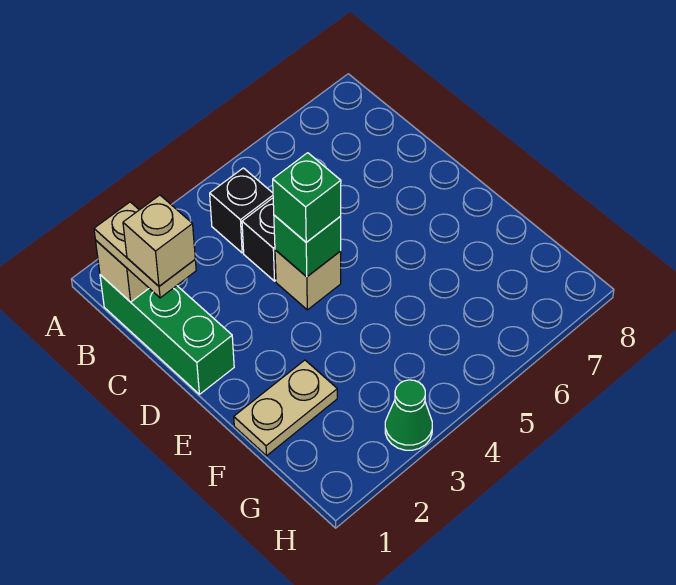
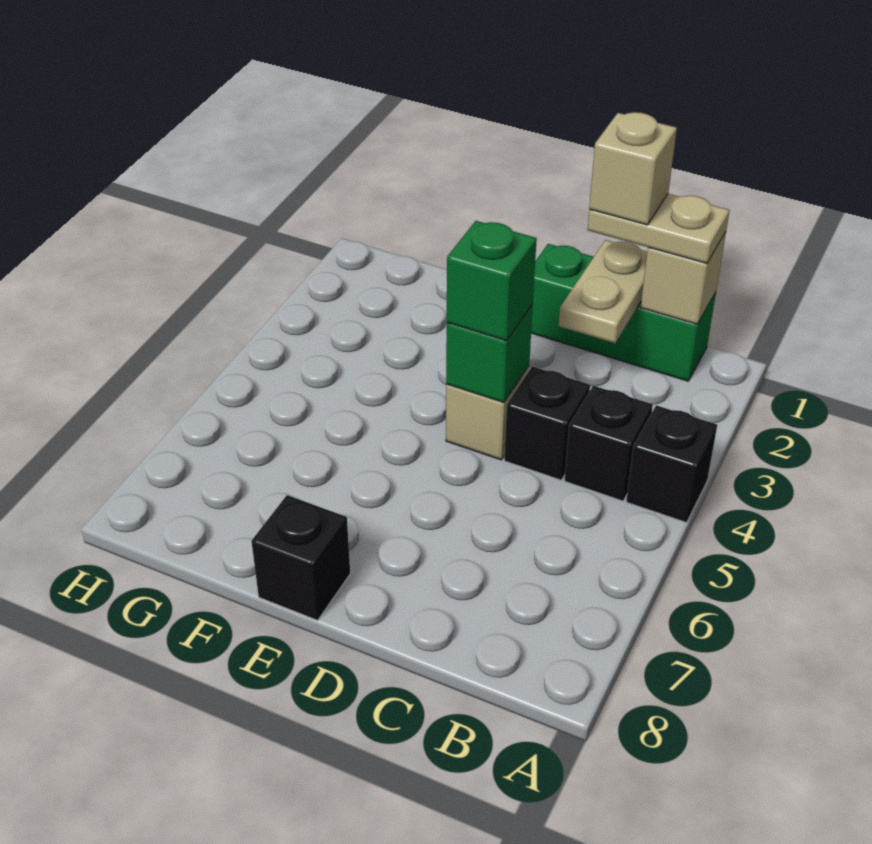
none -> black brick A4 level 1
none -> black brick E8 level 1
tan plate F1:F2 level 1 -> tan plate C1:C2 level 2
green cone H3 level 1 -> none

